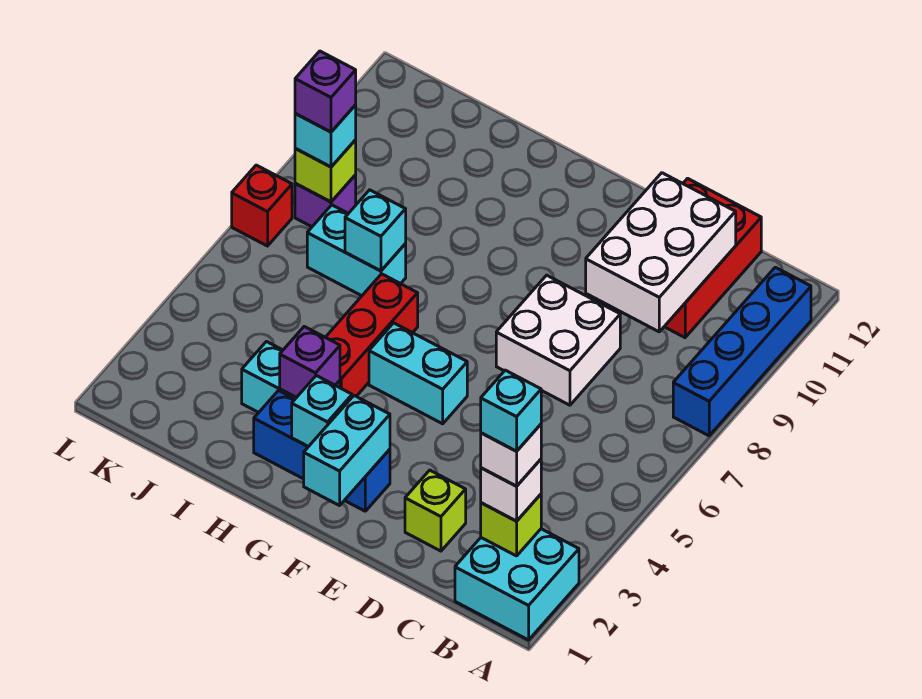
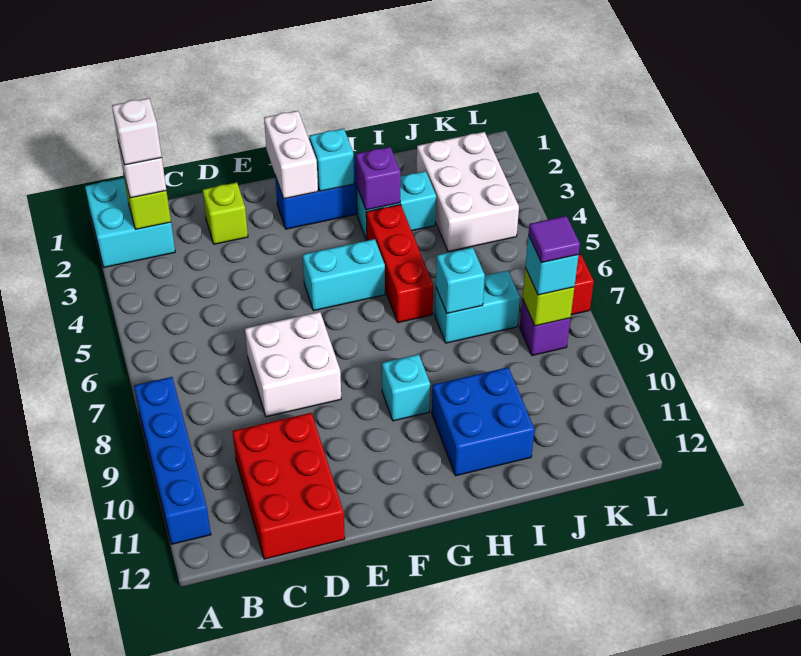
cyan brick B2 level 5 -> cyan brick G9 level 1
white brick C9:D11 level 2 -> white brick J2:K4 level 1
cyan brick F1:F2 level 2 -> white brick F1:F2 level 2
none -> blue brick H10:I11 level 1
purple brick K8 level 4 -> purple tile K8 level 4

